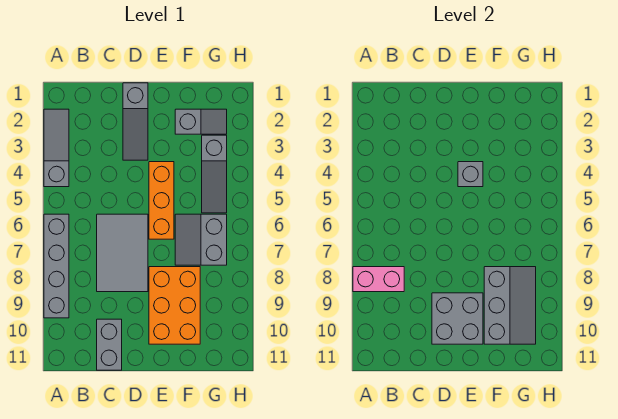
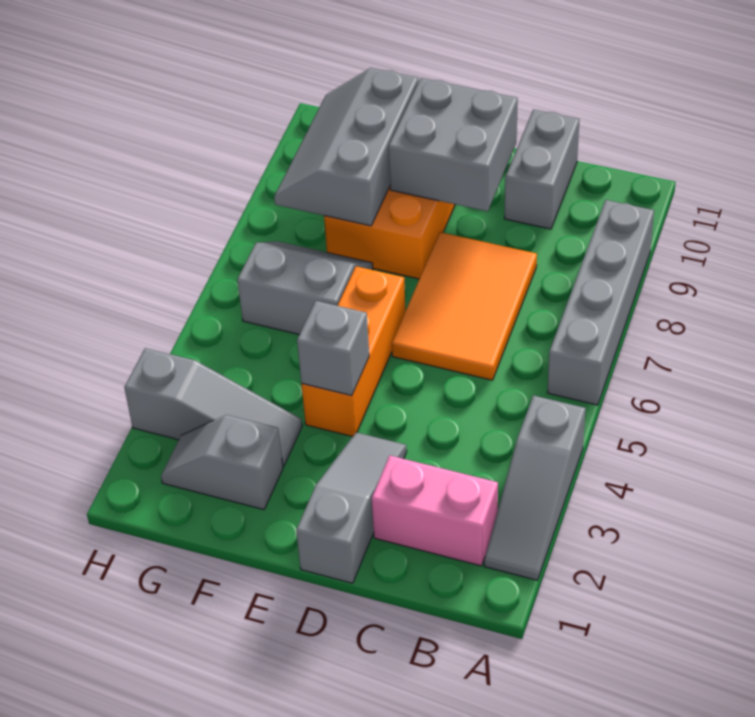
pink brick A8:B8 level 2 -> pink brick B2:C2 level 1
grey tile C6:D8 level 1 -> orange tile C6:D8 level 1
grey slope F6:G7 level 1 top G -> grey slope F6:G7 level 1 top 6
grey slope G3:G5 level 1 top 3 -> grey slope F3:H3 level 1 top H

